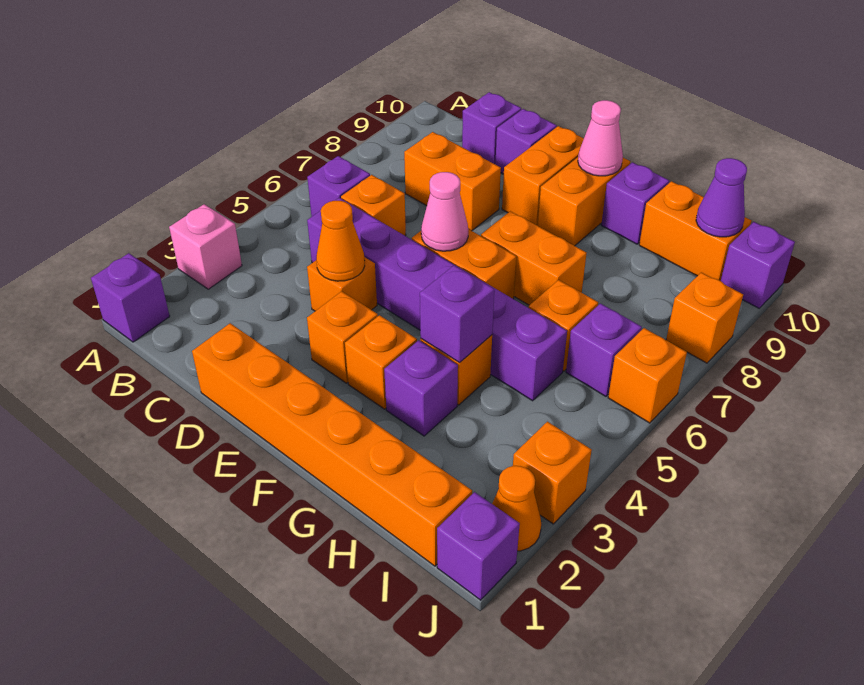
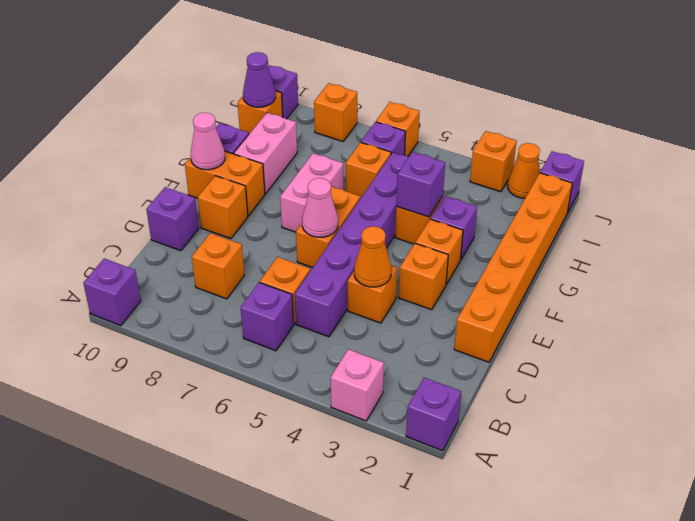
orange brick C8:D8 level 1 -> orange brick C8 level 1
purple brick C10 level 1 -> purple brick A10 level 1
orange brick E9:E10 level 1 -> orange brick E9 level 1
orange brick F7:G7 level 1 -> pink brick F7:G7 level 1
none -> pink brick G9:H9 level 1
orange brick H10:I10 level 1 -> orange brick I10 level 1

